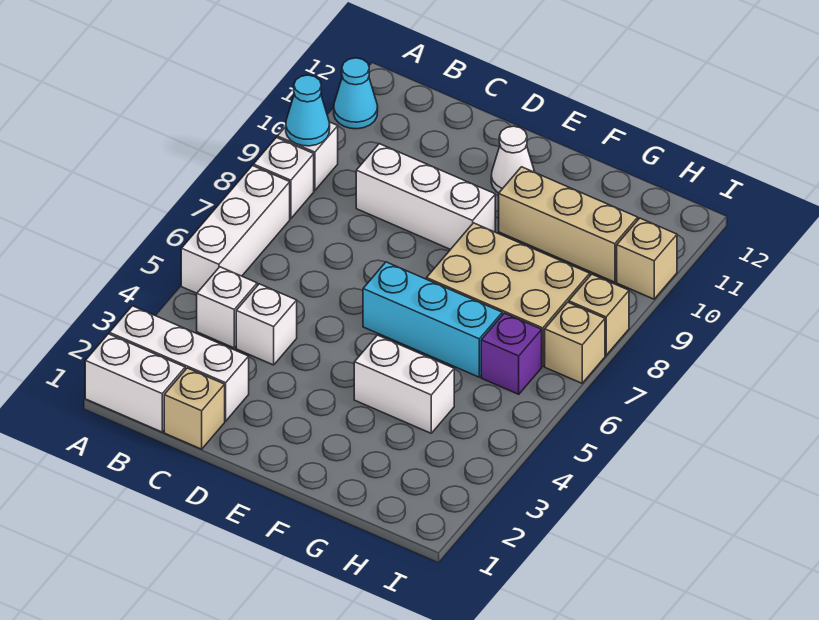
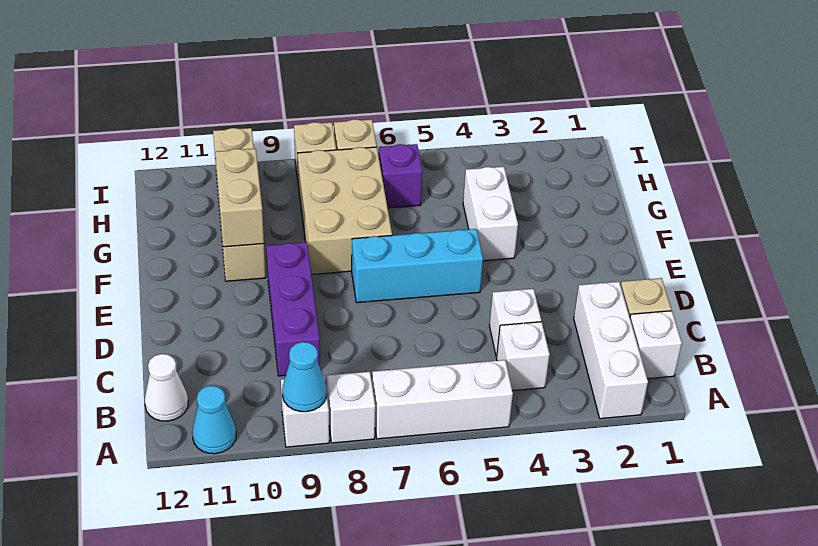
white brick A1:B1 level 1 -> white brick B1 level 1
white brick C9:E9 level 1 -> purple brick C9:E9 level 1
cyan brick E6:G6 level 1 -> cyan brick E5:E7 level 1
white cone E11 level 1 -> white cone B12 level 1
none -> tan brick F10:G10 level 2

